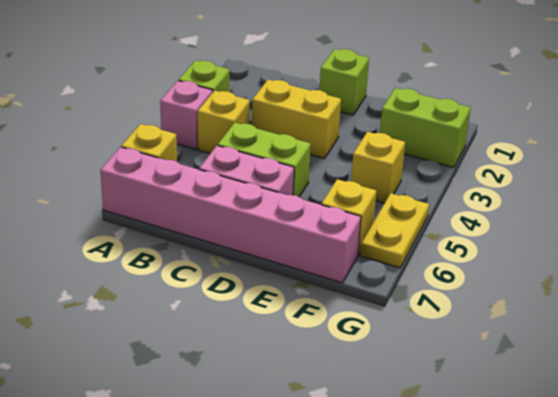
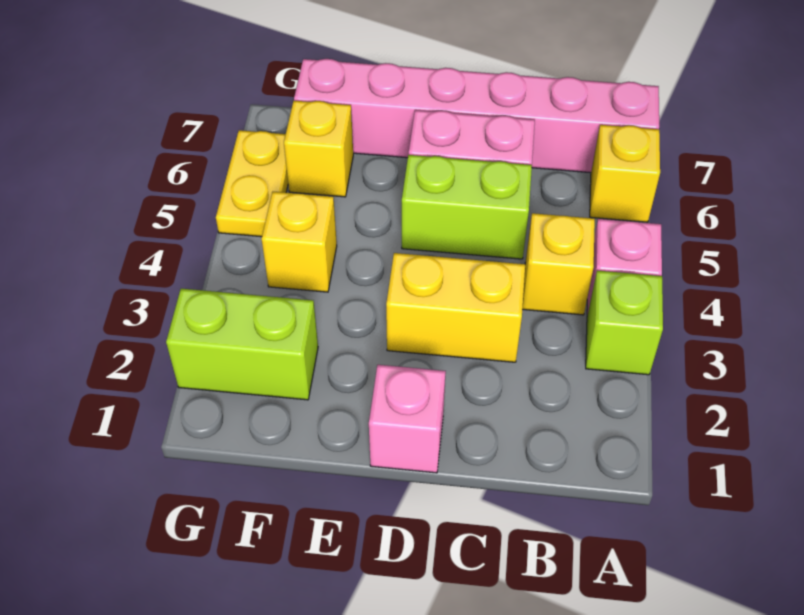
lime brick D1 level 1 -> pink brick D1 level 1

